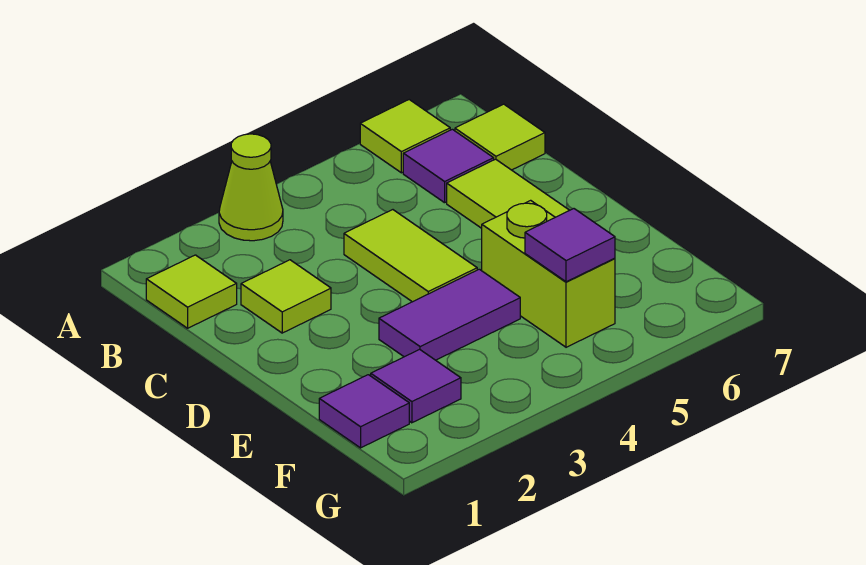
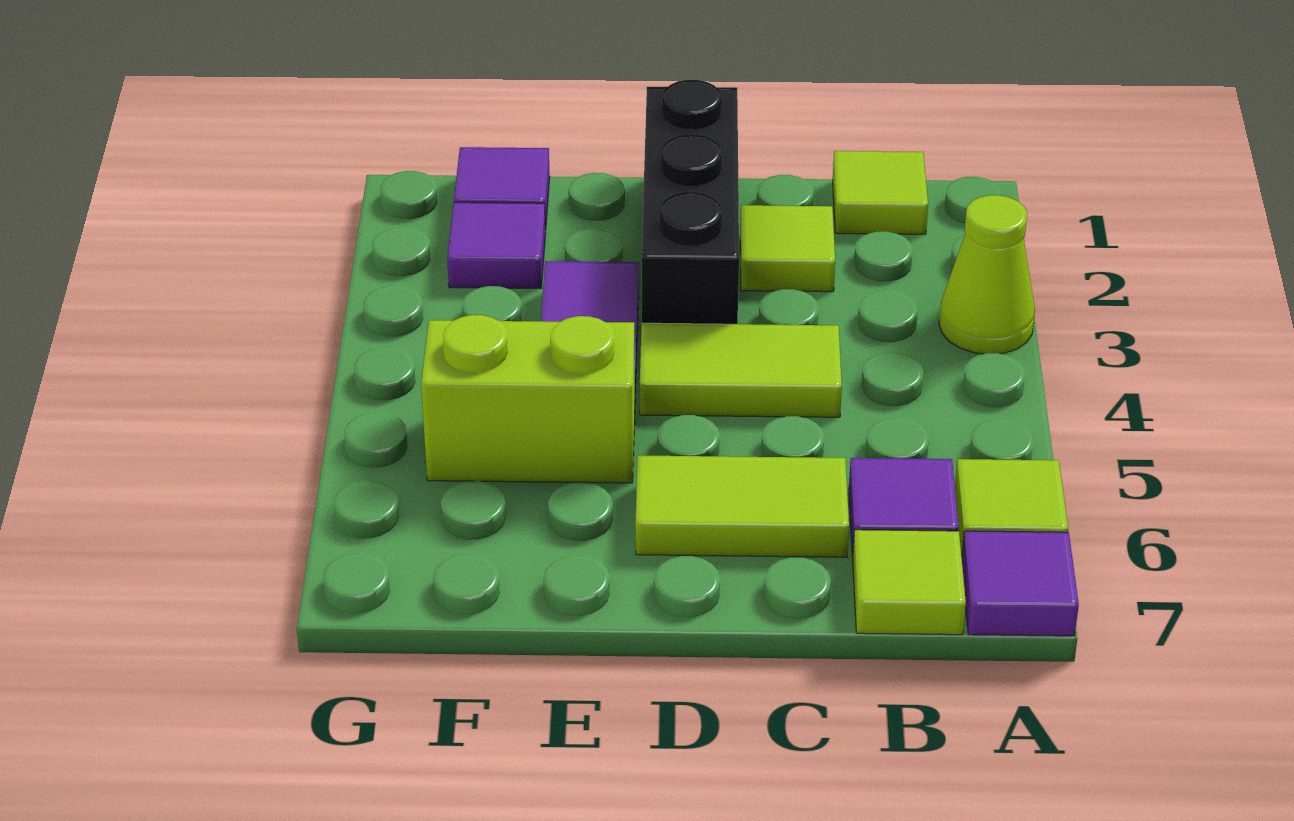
none -> black brick D1:D3 level 1
purple tile F5 level 2 -> purple tile A7 level 1

